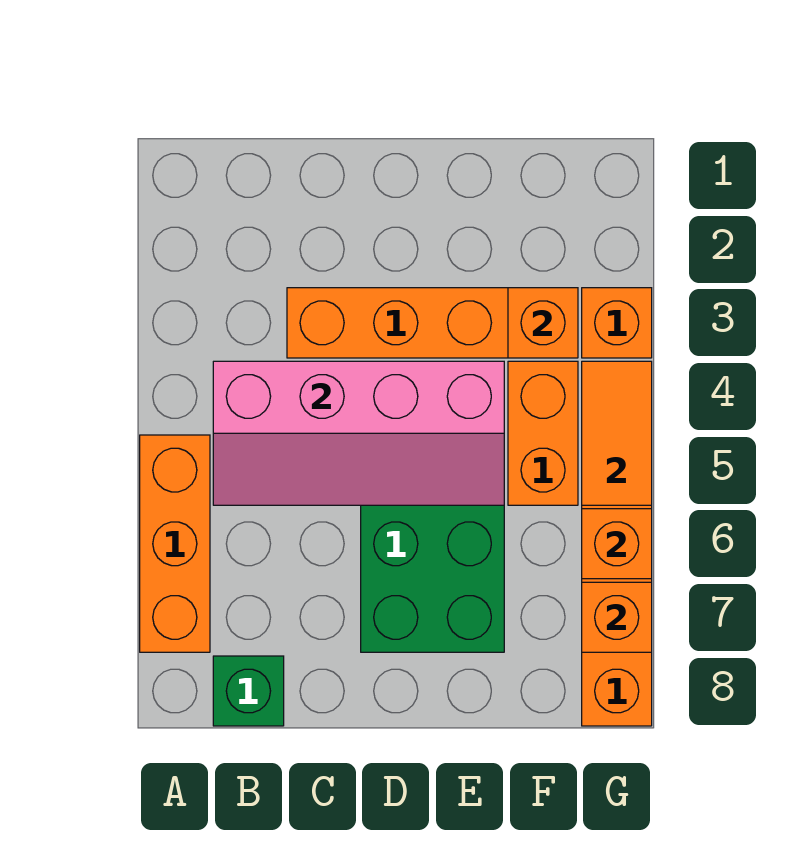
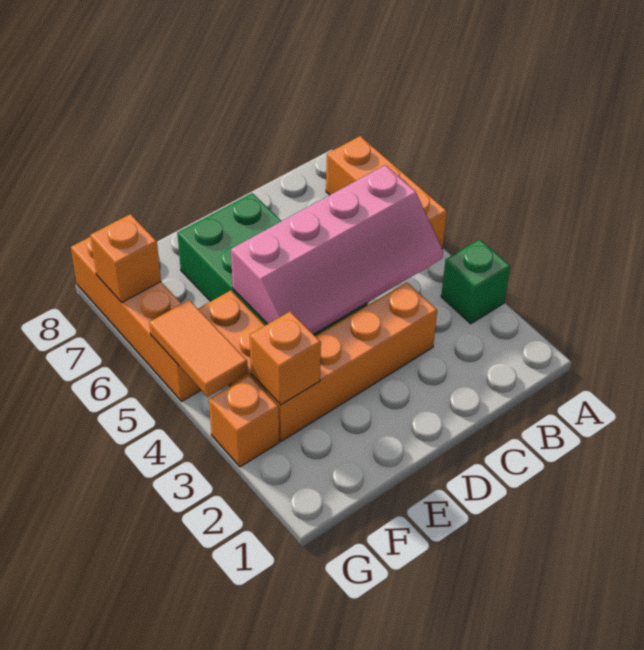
pink slope B4:E5 level 2 top 4 -> pink slope B4:E5 level 2 top 5
green brick B8 level 1 -> green brick A3 level 1
orange brick G6 level 2 -> none

